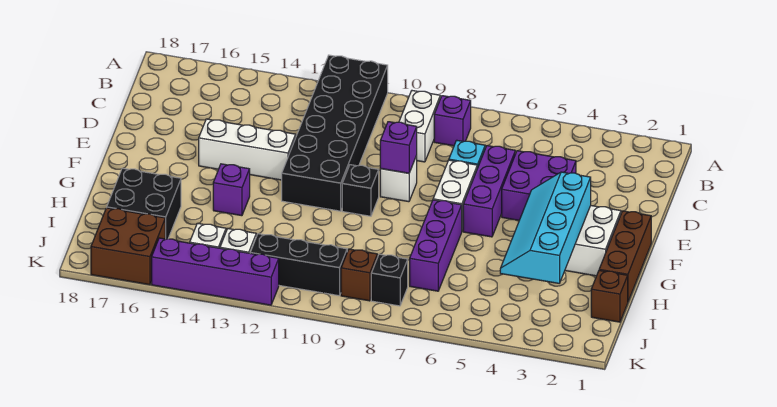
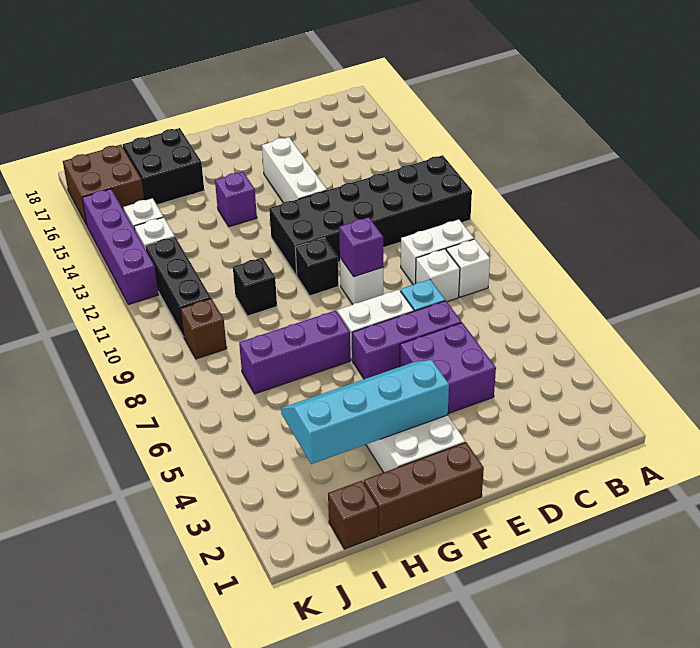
purple brick B8 level 1 -> white brick B8 level 1
none -> white brick C8 level 1
black brick J8 level 1 -> black brick H10 level 1

